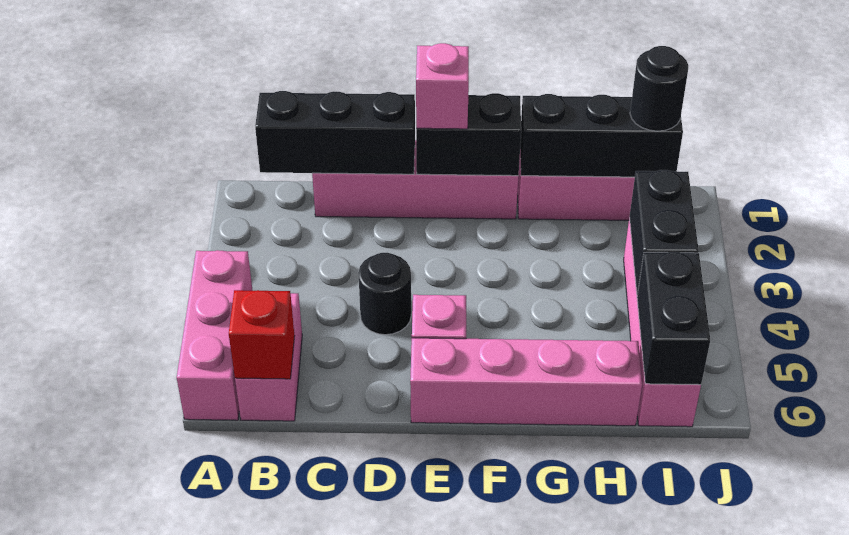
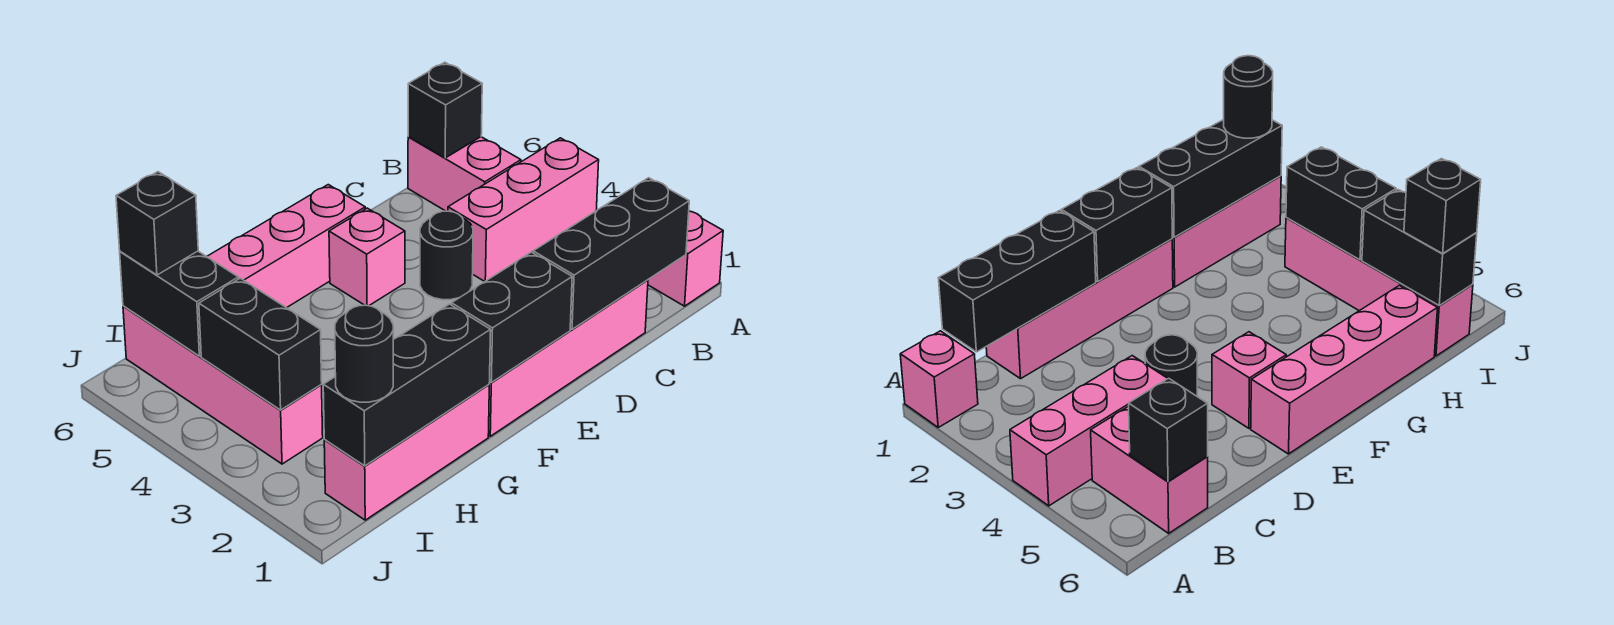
pink brick A4:A6 level 1 -> pink brick A4:C4 level 1
red brick B6 level 2 -> black brick B6 level 2
pink brick E1 level 3 -> pink brick A1 level 1
none -> black brick I6 level 3

